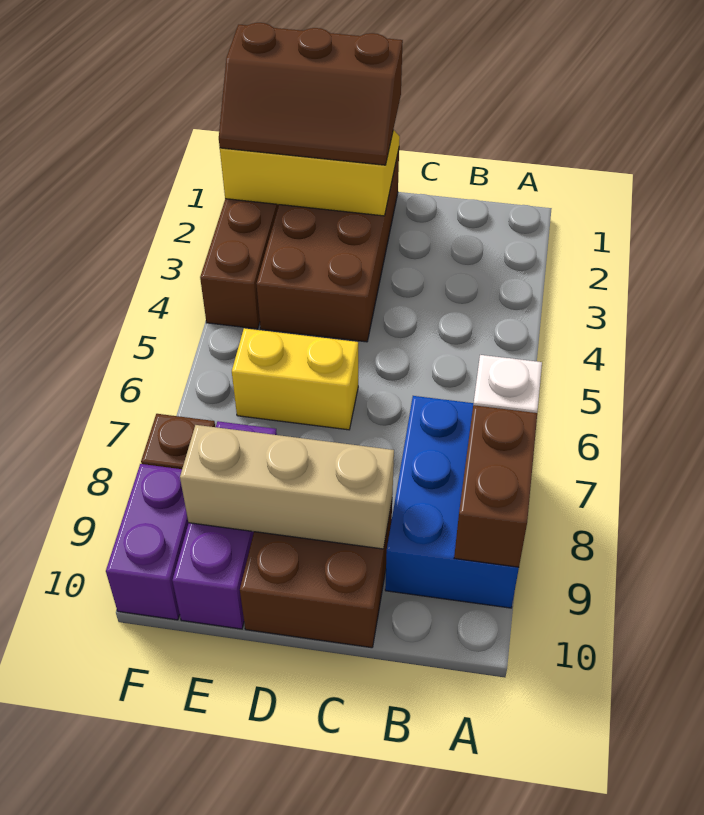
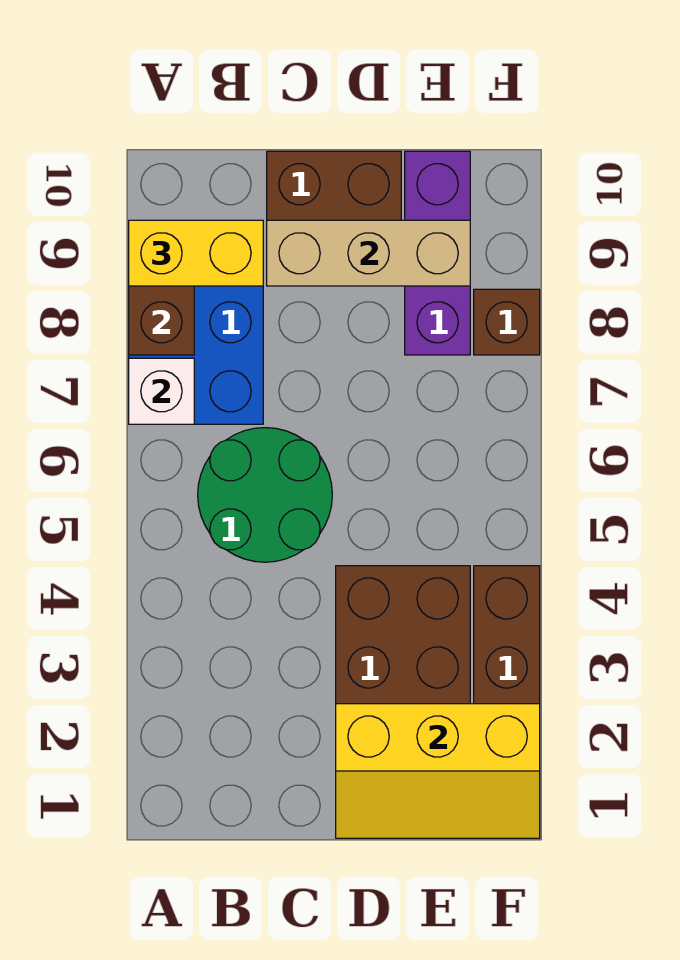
none -> green round brick B5:C6 level 1
brown slope D1:F2 level 3 top 1 -> none
yellow brick D6:E6 level 1 -> yellow brick A9:B9 level 3
purple brick F9:F10 level 1 -> none

